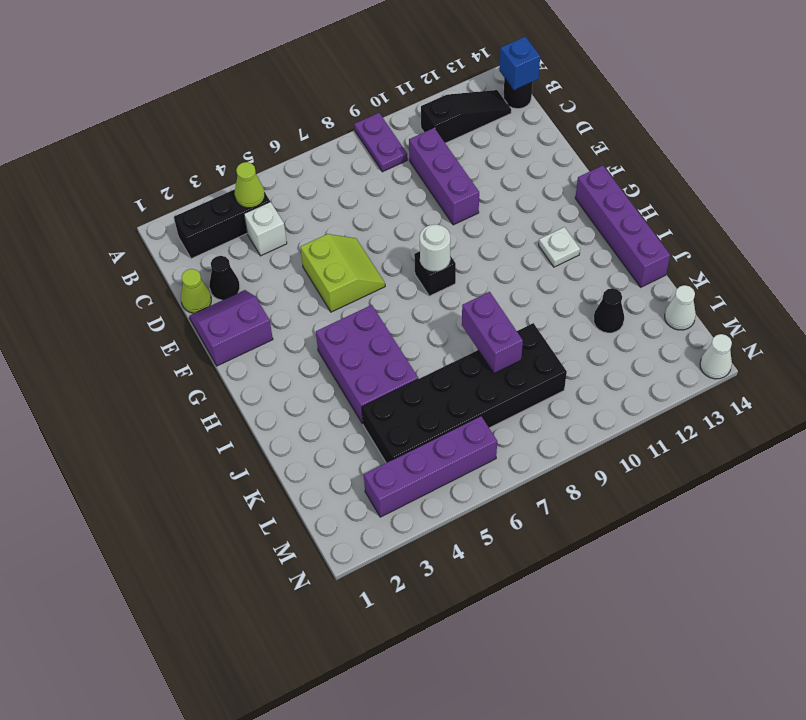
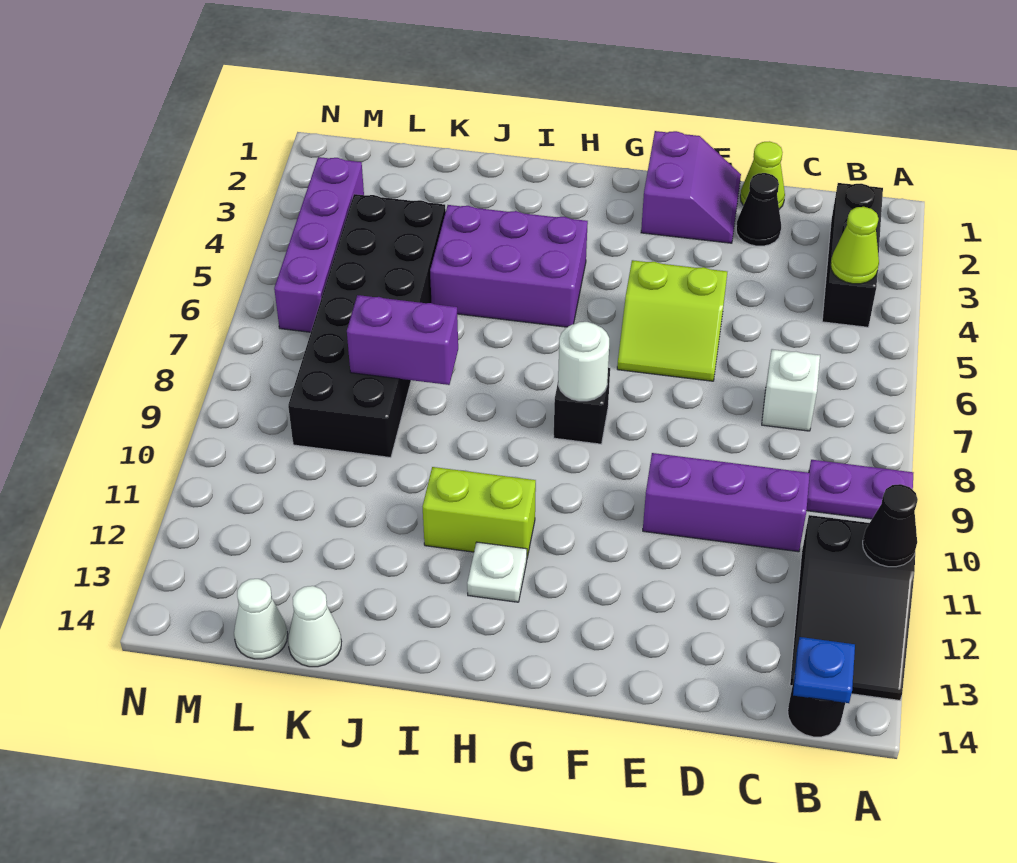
black slope B11:B13 level 1 top 11 -> black slope A11:B13 level 1 top 11
blue brick B14 level 2 -> blue plate B14 level 2
white brick C4 level 1 -> white brick C7 level 1
purple brick G14:J14 level 1 -> none
none -> lime brick H11:I11 level 1
black cone K12 level 1 -> black cone A11 level 2
white cone N14 level 1 -> white cone K14 level 1

